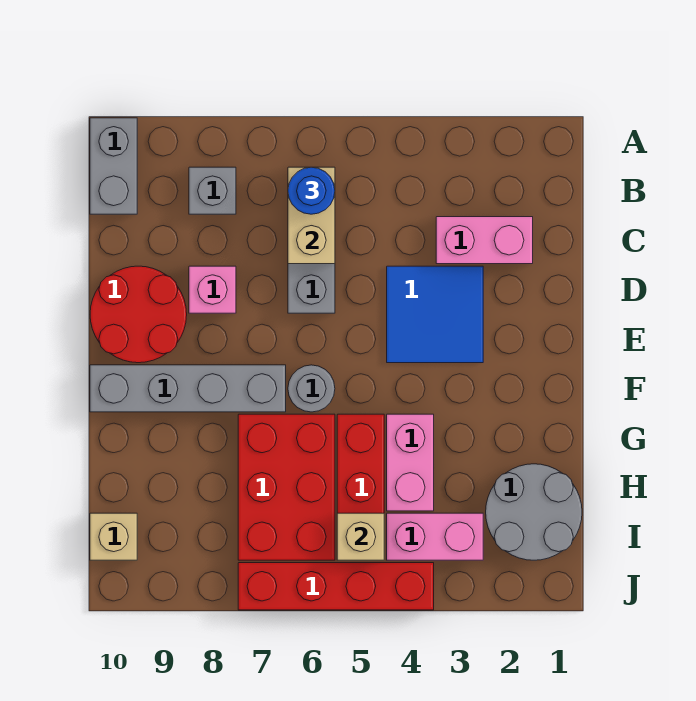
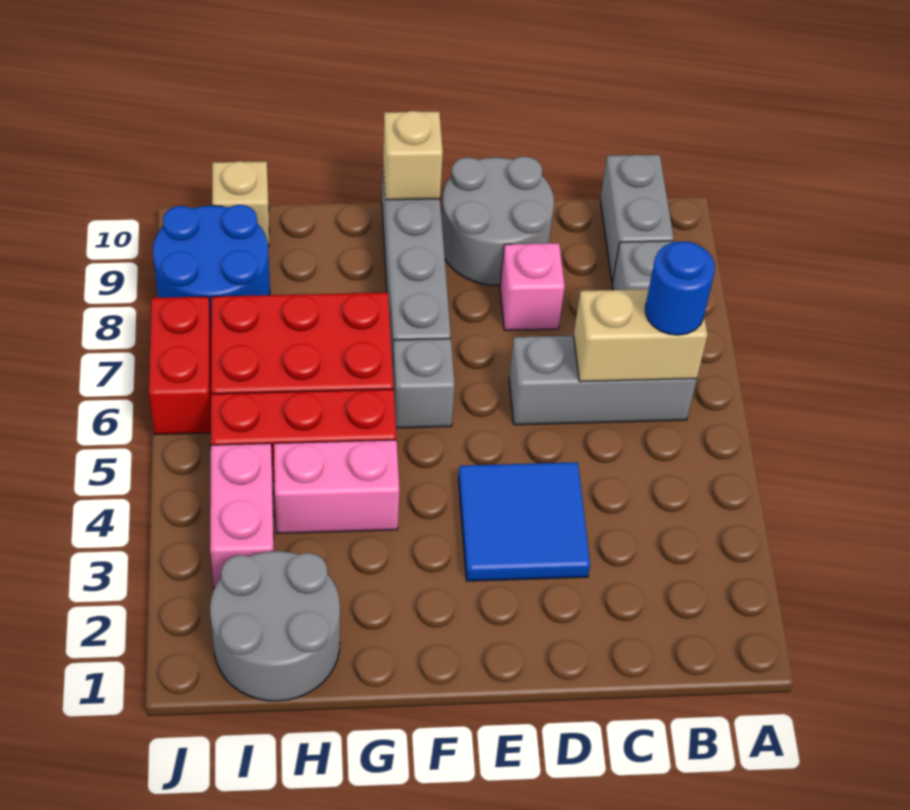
grey brick A10:B10 level 1 -> grey brick B9:B10 level 1
pink brick C2:C3 level 1 -> none
red round brick D9:E10 level 1 -> grey round brick D9:E10 level 1
grey round brick F6 level 1 -> grey brick F6 level 1
tan brick I5 level 2 -> tan brick F10 level 2
none -> blue round brick I8:J9 level 1
red brick J4:J7 level 1 -> red brick J6:J7 level 1

